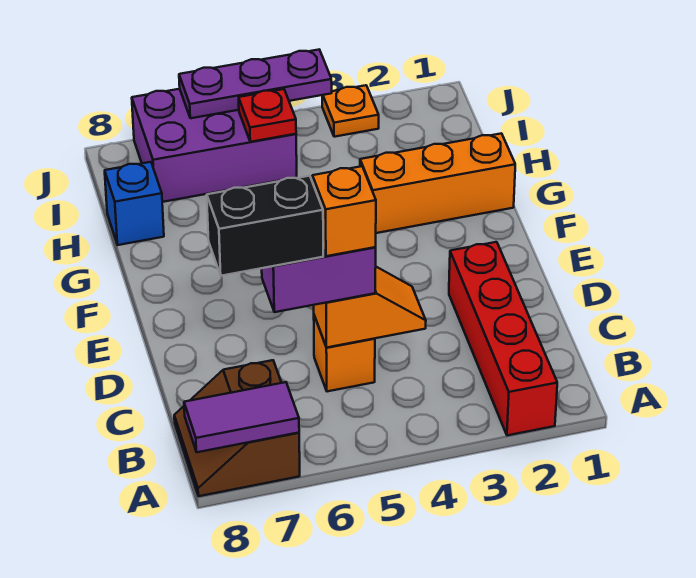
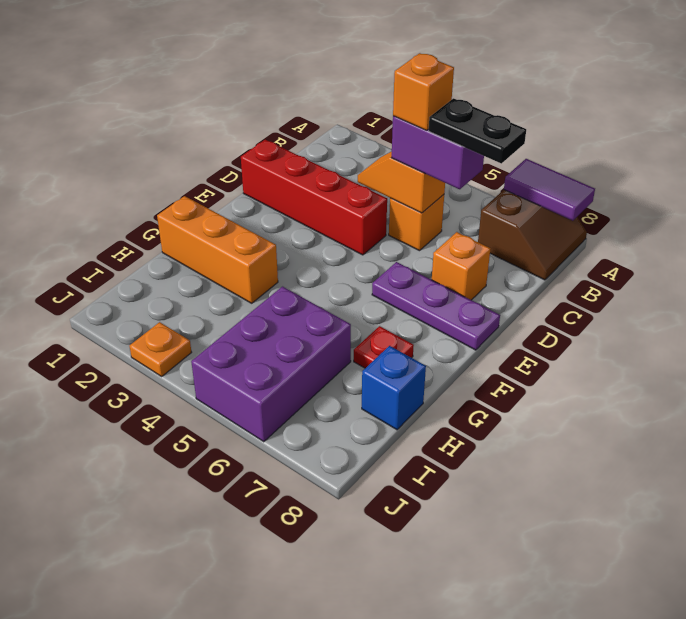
red brick A2:D2 level 1 -> red brick D1:D4 level 1
black brick C6:C7 level 4 -> black plate C6:C7 level 4
none -> orange brick D7 level 1
purple brick I5:J7 level 1 -> purple brick H5:J6 level 1
red plate I5 level 2 -> red plate G7 level 1
purple plate J4:J6 level 2 -> purple plate E6:E8 level 1

